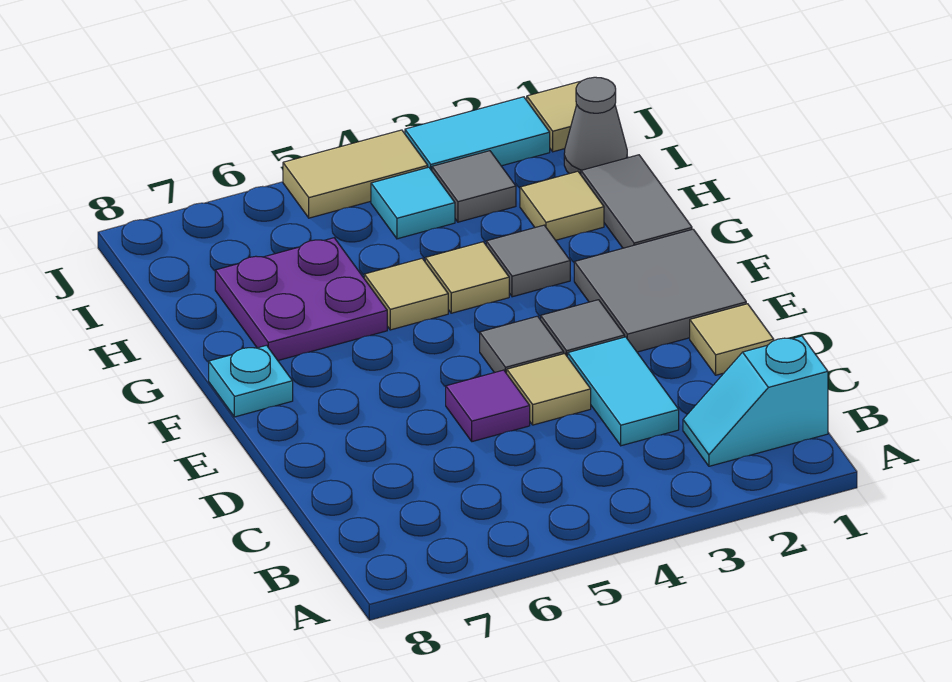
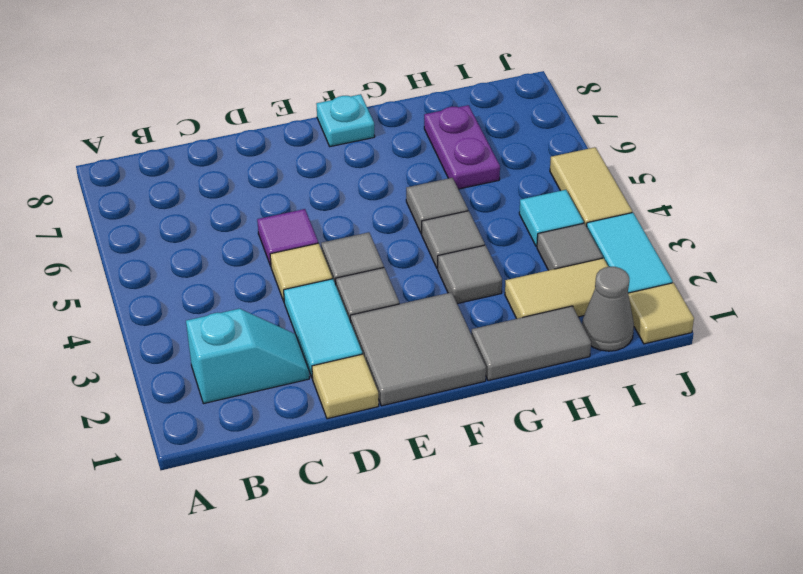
cyan slope B1:B2 level 1 top 1 -> cyan slope B2:C2 level 1 top B
cyan tile C3:D3 level 1 -> cyan tile D2:D3 level 1
tan tile G4 level 1 -> grey tile G4 level 1
tan tile G5 level 1 -> grey tile G5 level 1
purple plate G6:H7 level 1 -> purple plate H6:H7 level 1
tan tile H2 level 1 -> tan tile H2:I2 level 1

